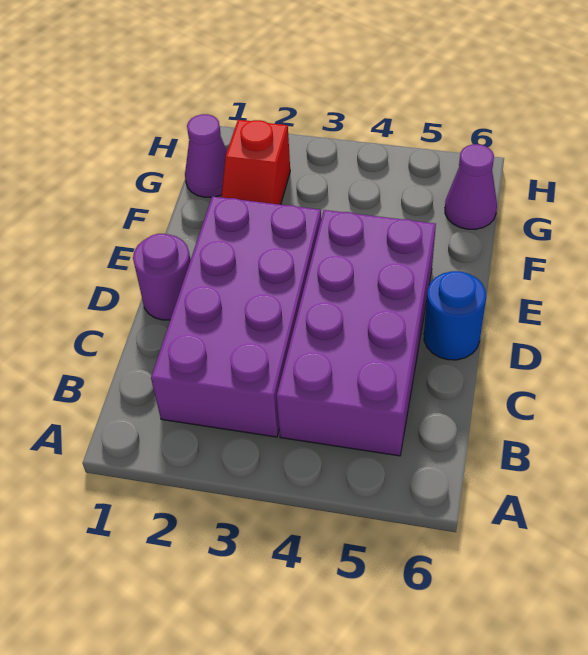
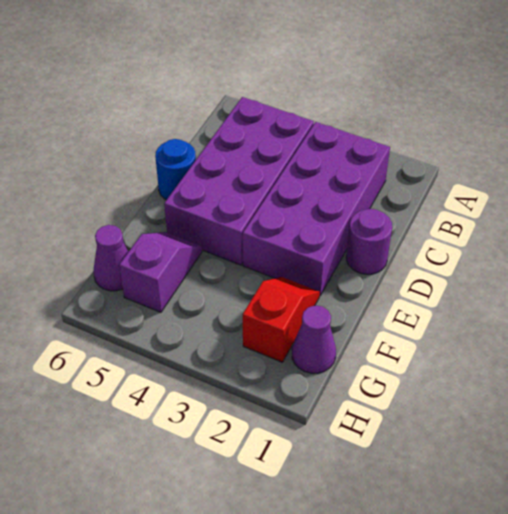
none -> purple slope F5:G5 level 1 top G

